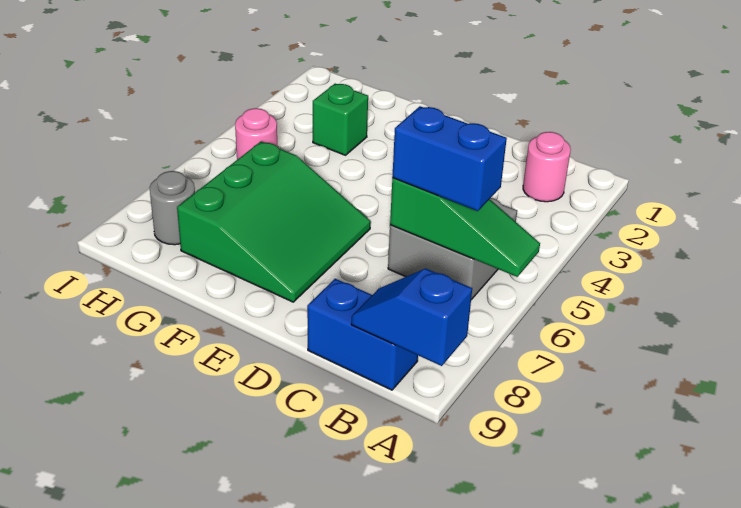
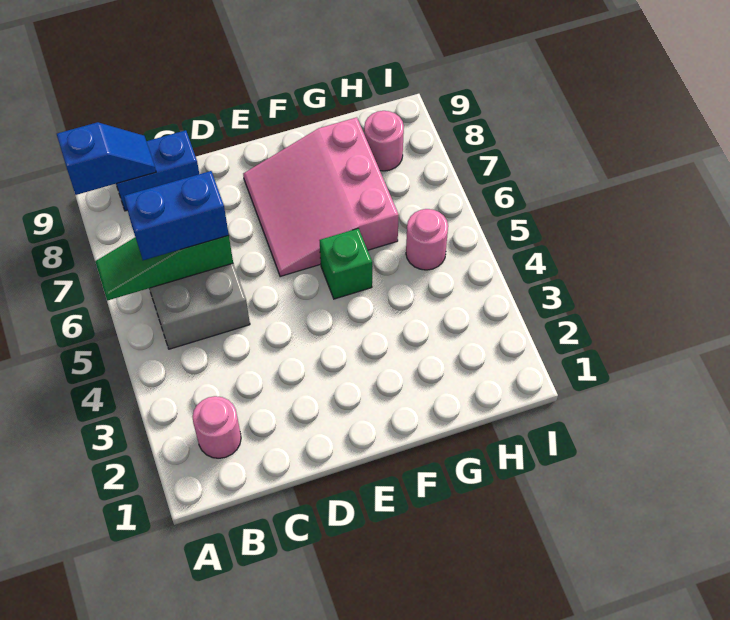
green slope E6:G8 level 1 top G -> pink slope E6:G8 level 1 top G
green brick G3 level 1 -> green brick F5 level 1
grey round brick H8 level 1 -> pink round brick H8 level 1

